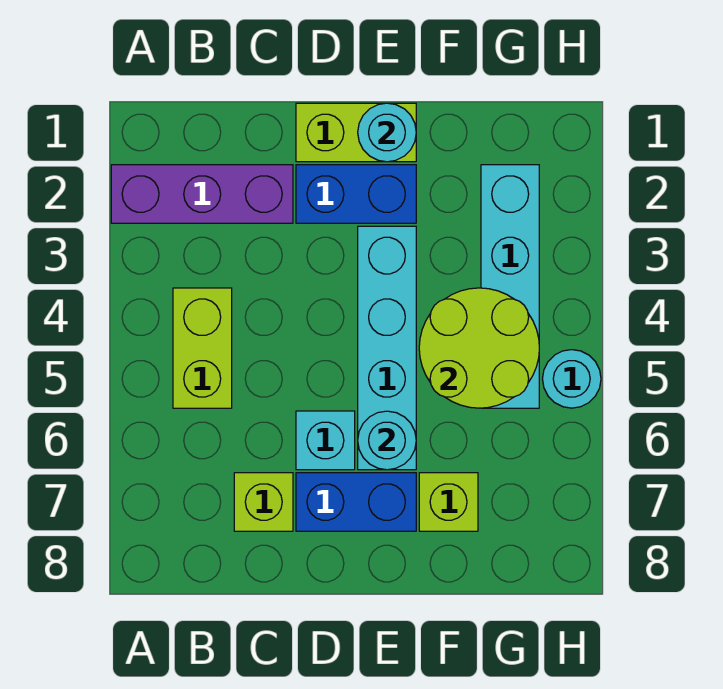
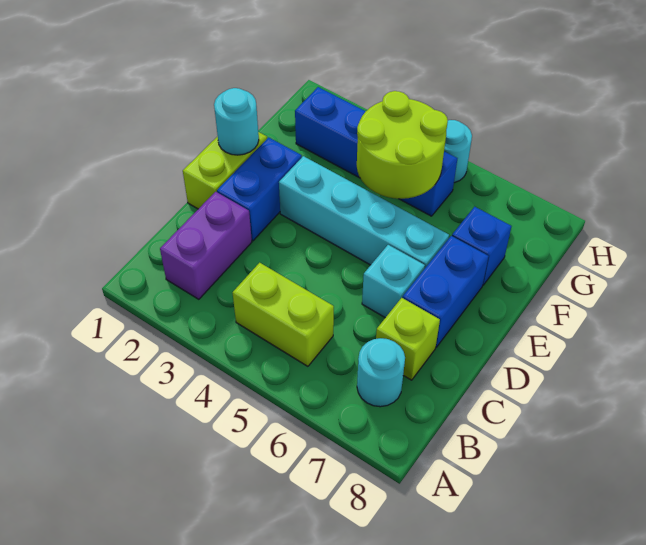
purple brick A2:C2 level 1 -> purple brick B2:C2 level 1
cyan round brick E6 level 2 -> cyan round brick B7 level 1
lime brick F7 level 1 -> blue brick F7 level 1
cyan brick G2:G5 level 1 -> blue brick G2:G5 level 1

